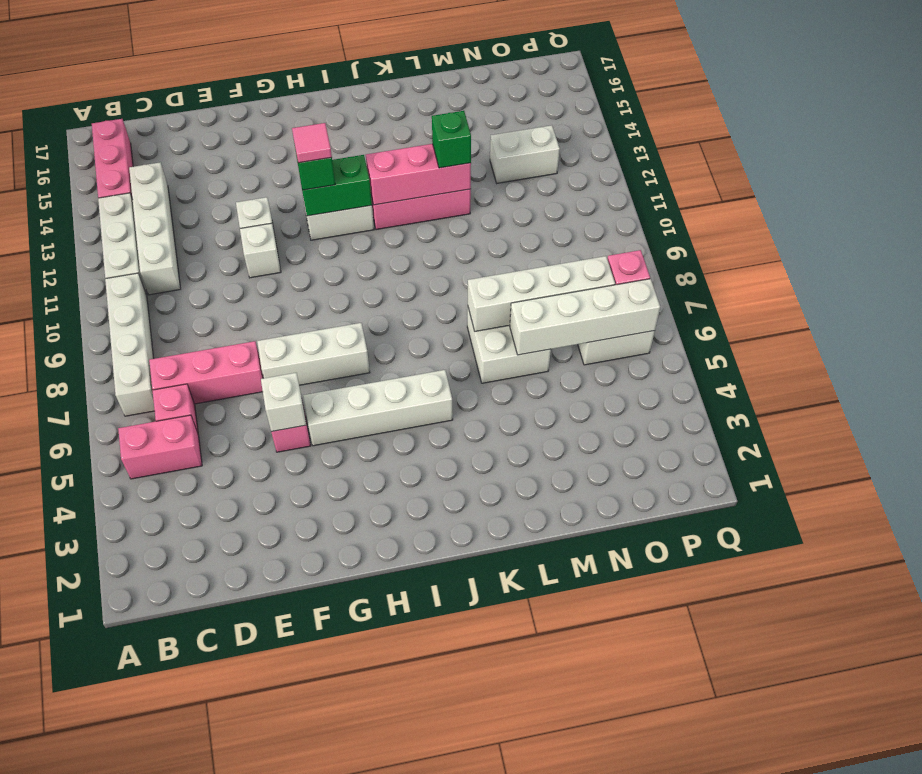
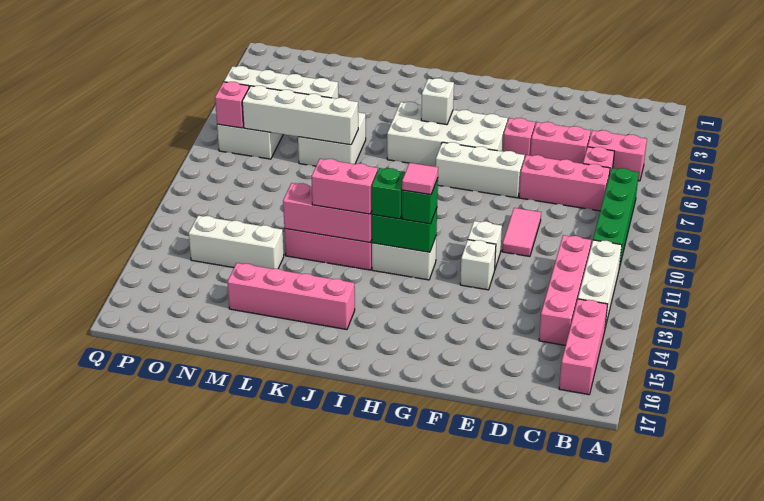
white brick B7:B10 level 1 -> green brick B7:B10 level 1
white brick C11:C14 level 1 -> pink brick C11:C14 level 1
none -> pink brick D5:E5 level 1
none -> pink tile E9:E10 level 1
white brick F5 level 2 -> white brick I5 level 2
white brick G5:J5 level 1 -> white brick G5:J6 level 1
none -> pink brick J12:K12 level 3
none -> pink brick J15:M15 level 1
green brick L12 level 3 -> green brick I12 level 3
white brick N13:O13 level 1 -> white brick M13:O13 level 1

